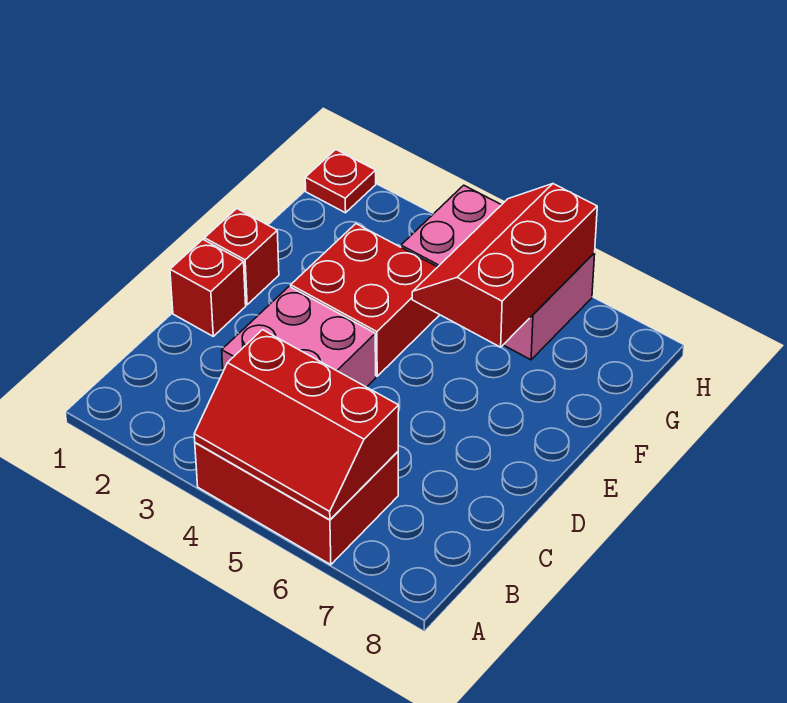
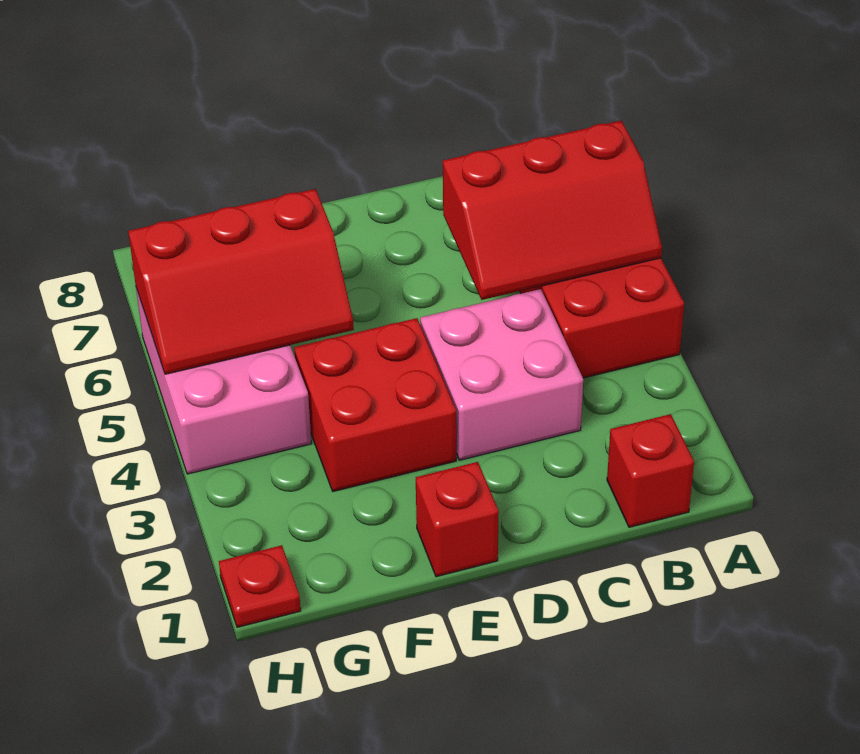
red slope A4:B6 level 2 top B -> red slope A5:C6 level 2 top 6
red brick D1 level 1 -> red brick B1 level 1

